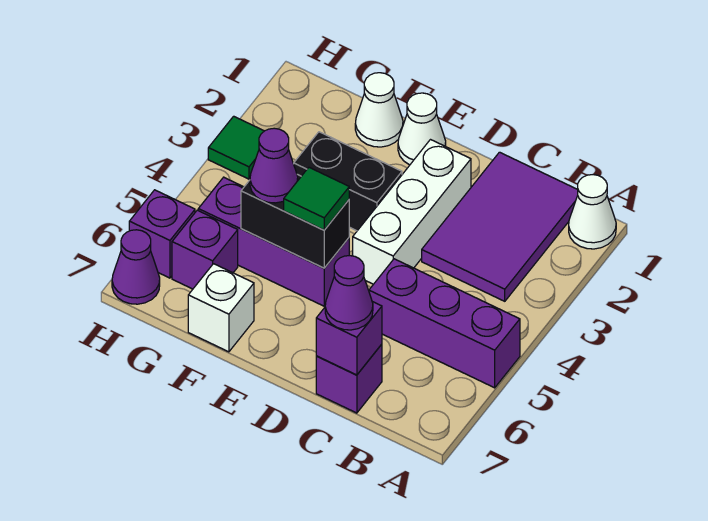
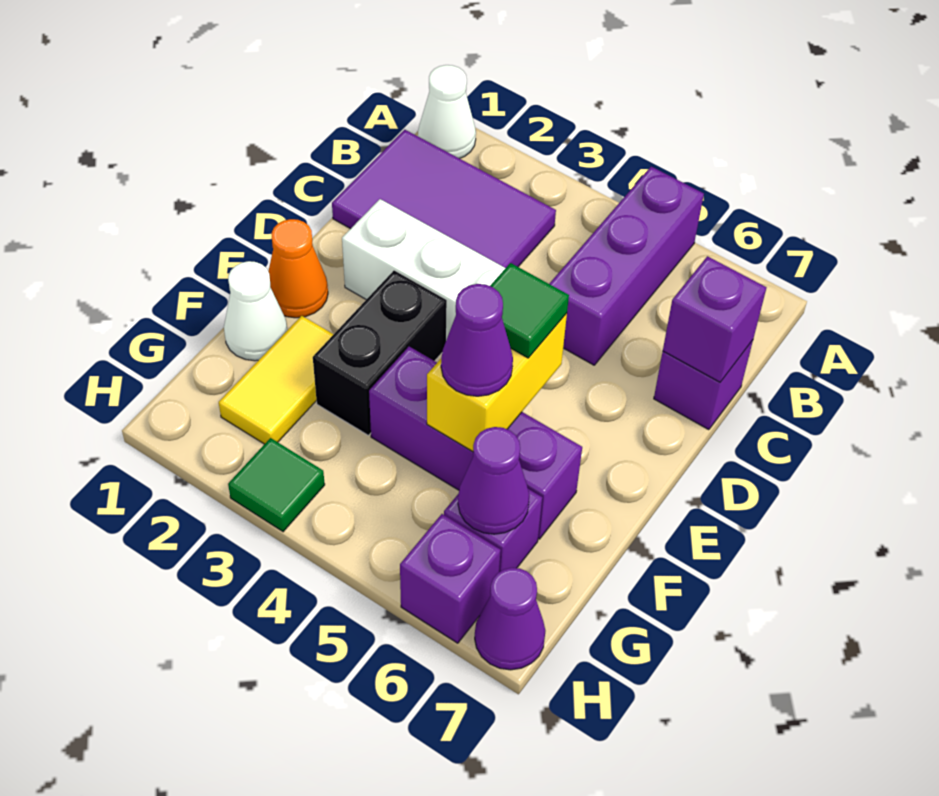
purple cone C7 level 3 -> purple cone G6 level 2
white cone E1 level 1 -> orange cone E1 level 1
purple brick E5:G5 level 1 -> purple brick F4:F6 level 1
black brick E5:F5 level 2 -> yellow brick E5:F5 level 2
none -> yellow tile F2:G2 level 1
white brick F7 level 1 -> none

